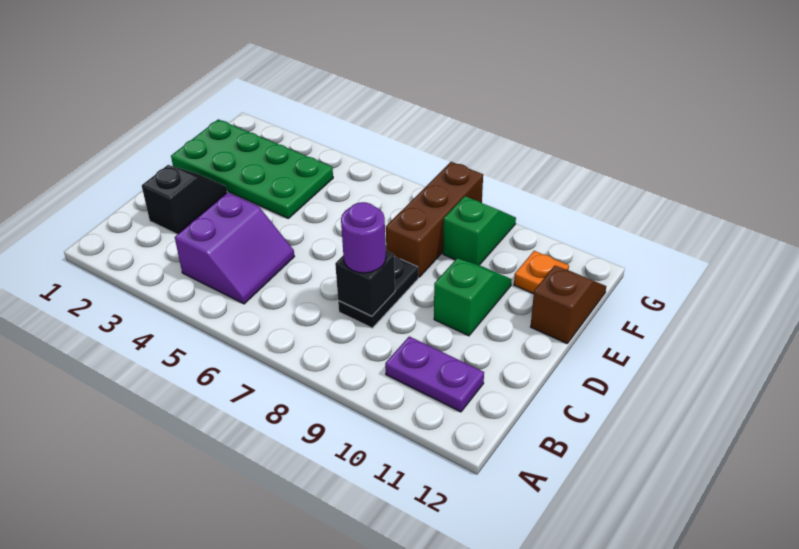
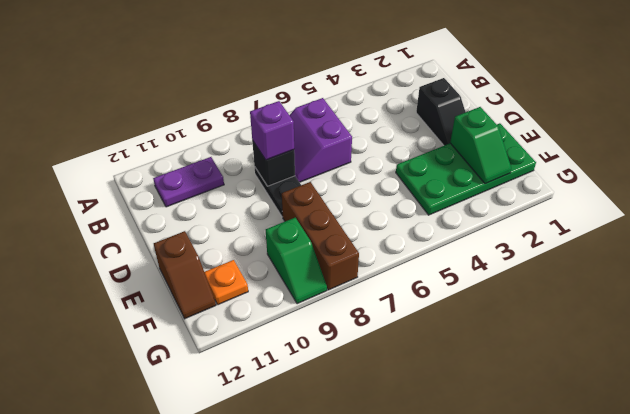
purple slope B4:C5 level 1 top 4 -> purple slope B6:C7 level 1 top 6
purple round brick C8 level 3 -> purple brick C8 level 3
green slope D10:E10 level 1 top D -> green slope E2:F2 level 2 top E

